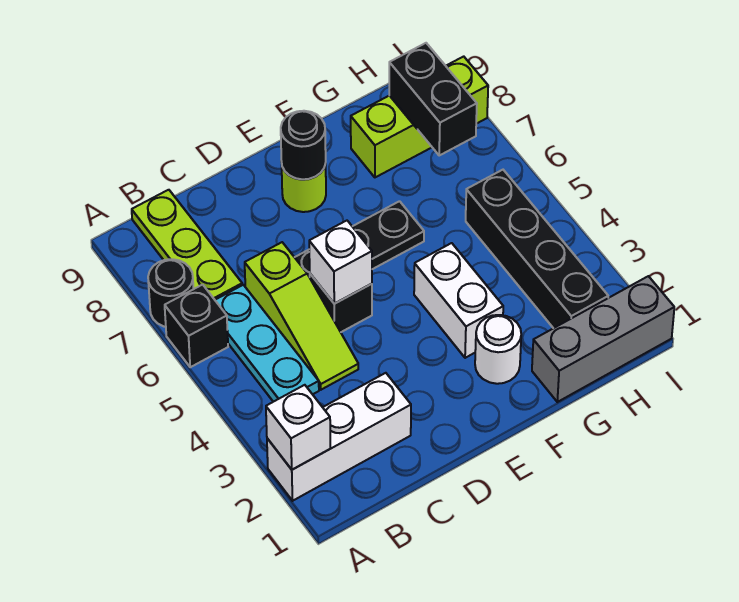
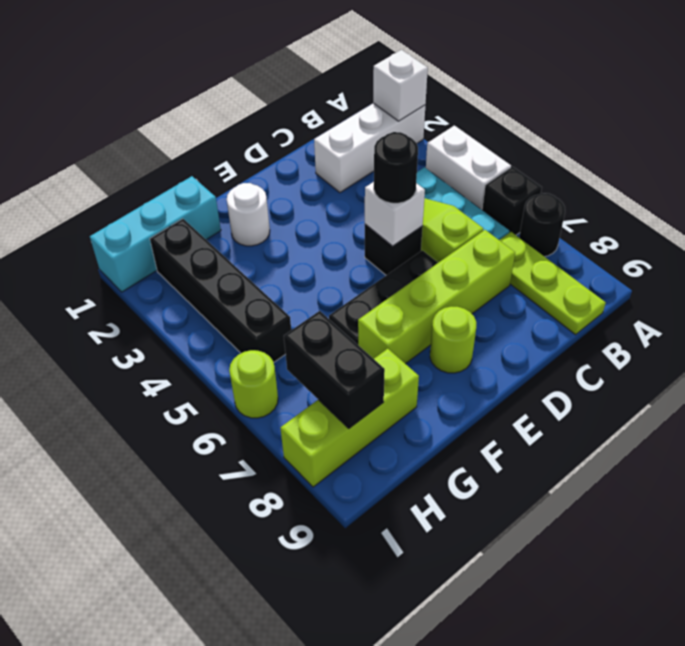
none -> lime brick C7:F7 level 1
black round brick E8 level 2 -> black round brick D5 level 3
white brick F3:F4 level 1 -> white brick A4:A5 level 1
grey brick G1:I1 level 1 -> cyan brick G1:I1 level 1
none -> lime round brick I6 level 1

